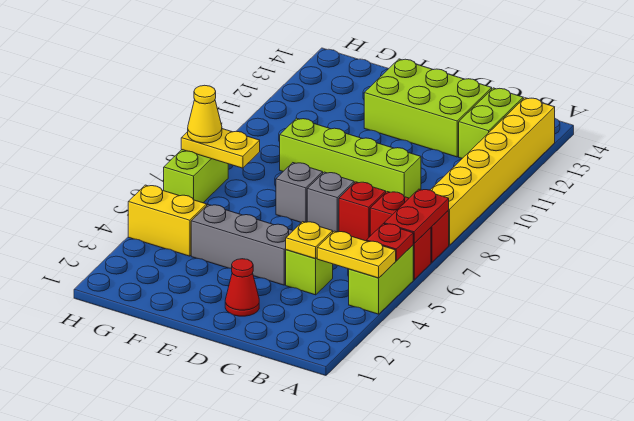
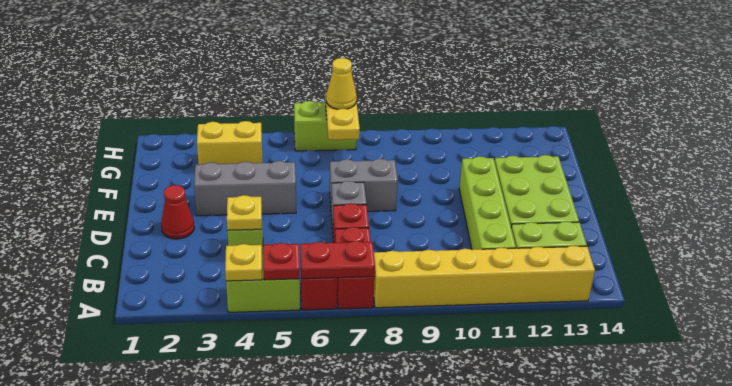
yellow plate A4:B4 level 2 -> yellow plate A4 level 2
lime brick C9:F9 level 1 -> lime brick B11:E11 level 1
grey brick D4:F4 level 1 -> grey brick E3:E5 level 1
grey brick E7 level 1 -> grey brick E7:E8 level 1
yellow brick G4:H4 level 1 -> yellow brick G3:G4 level 1

